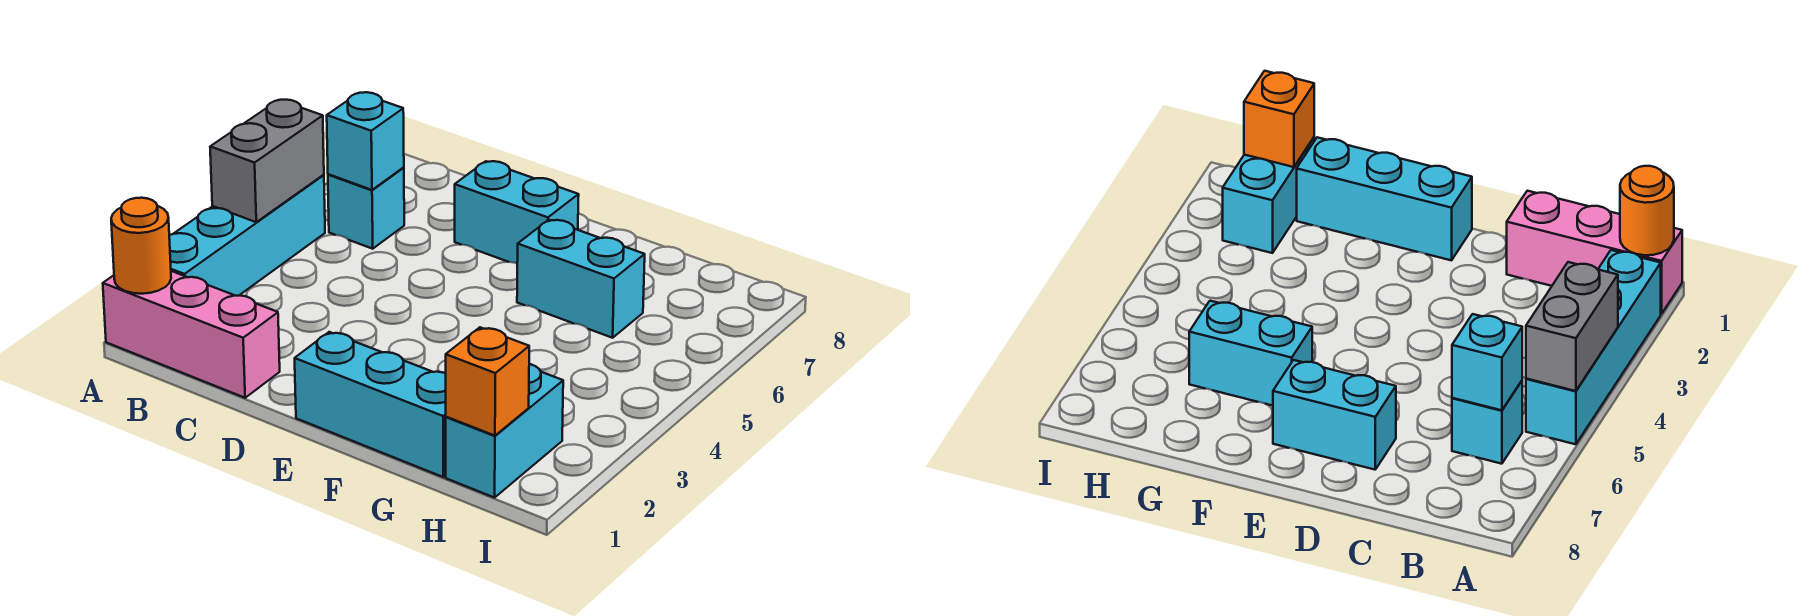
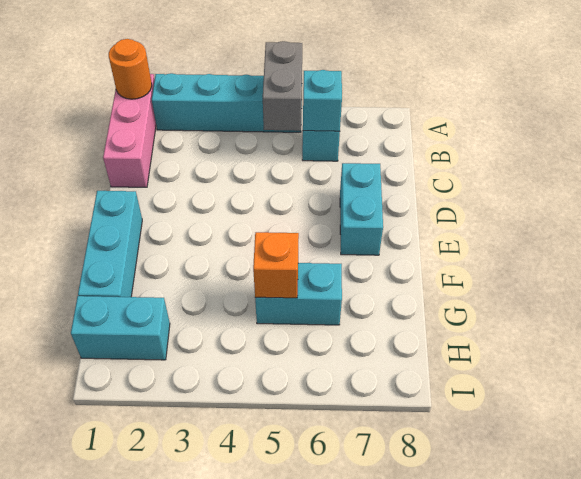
grey brick A4:A5 level 2 -> grey brick A5:B5 level 2
cyan brick F6:G6 level 1 -> cyan brick G5:G6 level 1
orange brick H1 level 2 -> orange brick G5 level 2

